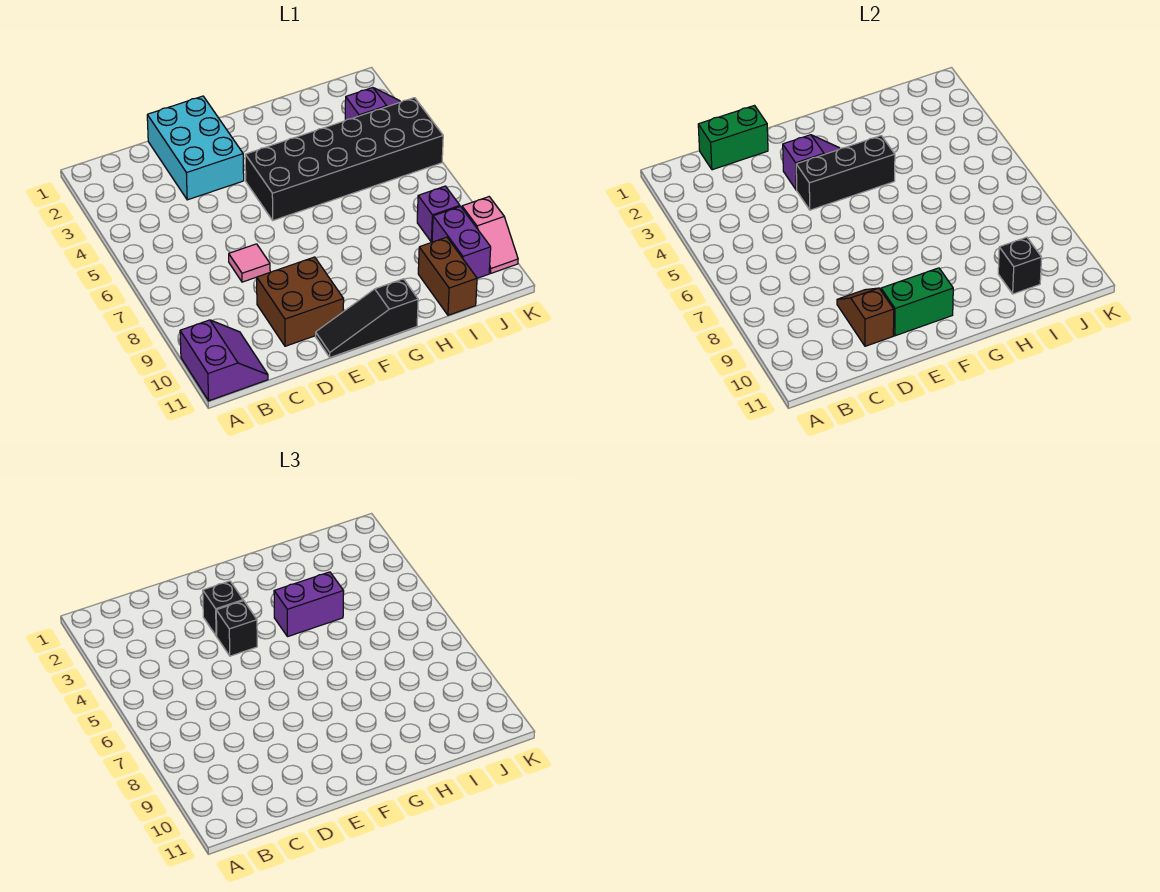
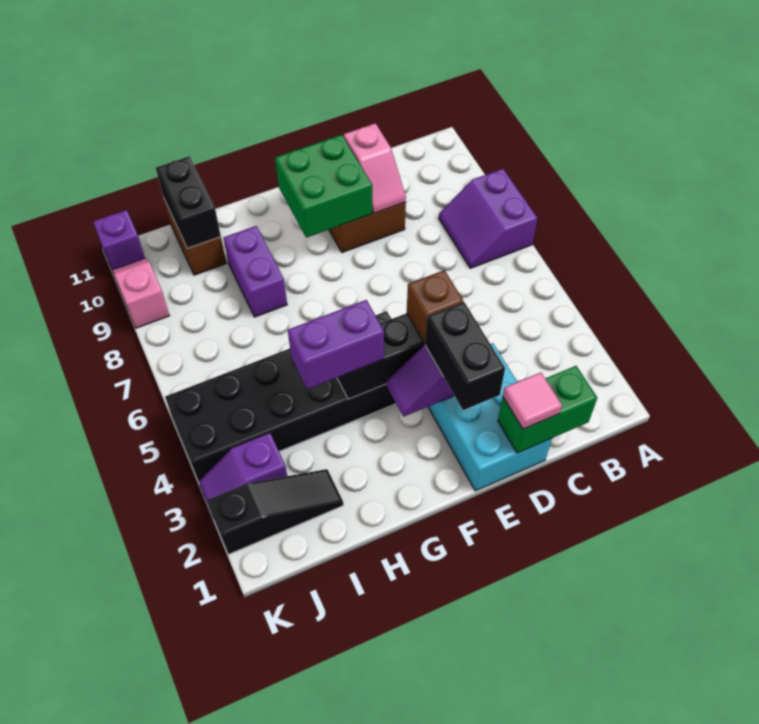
purple slope A10:B11 level 1 top A -> purple slope A7:B8 level 1 top A
pink tile D7 level 1 -> pink tile D1 level 3
brown slope D9:D10 level 2 top 10 -> pink slope D9:D10 level 2 top 10
black brick E3 level 3 -> black brick E2:E3 level 3
black brick E4 level 3 -> brown brick E4 level 3
green brick E10:F10 level 2 -> green brick E9:F10 level 2
black slope E11:G11 level 1 top G -> black slope I2:K2 level 1 top K
black brick I10 level 2 -> black brick I10:I11 level 2
purple brick J8 level 1 -> purple brick K11 level 1
purple brick J9:J10 level 1 -> purple brick H8:H9 level 1

